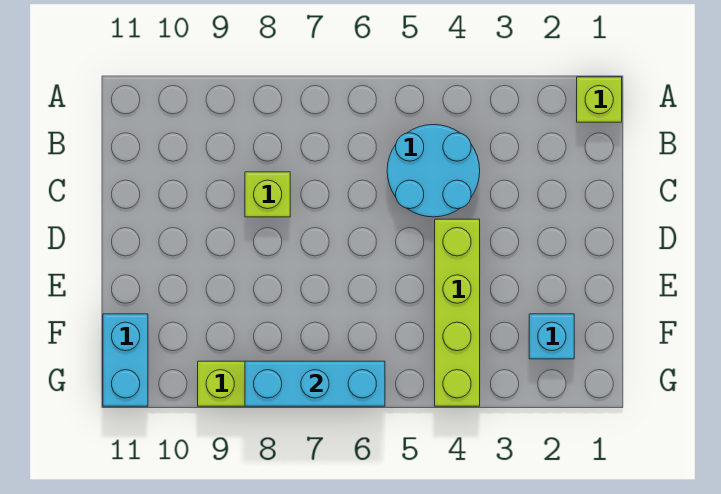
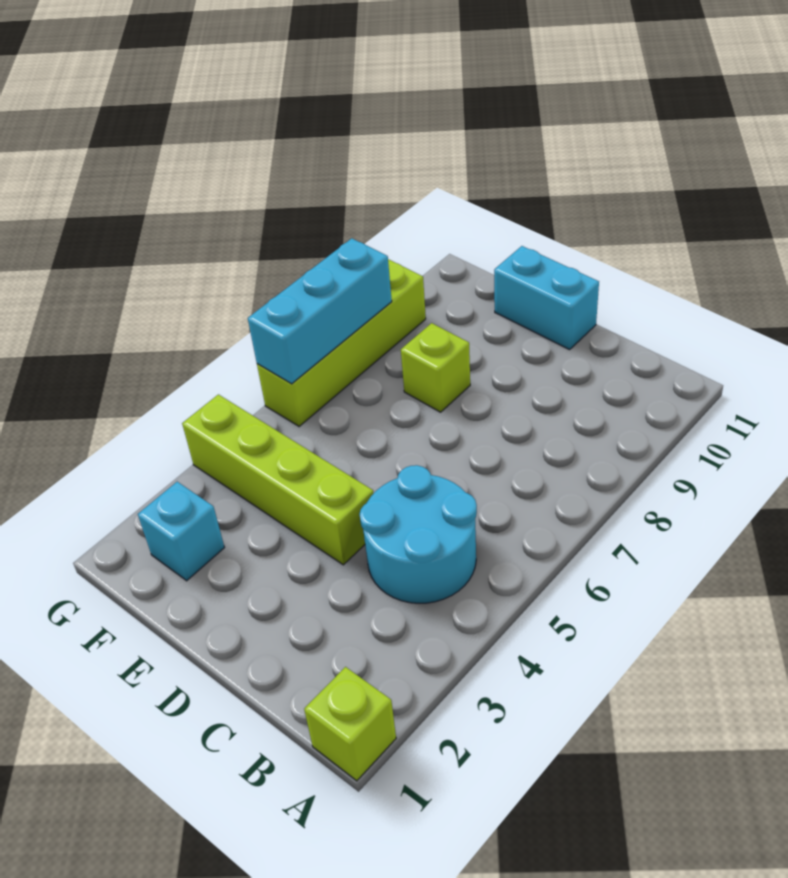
lime brick C8 level 1 -> lime brick E8 level 1
cyan brick F11:G11 level 1 -> cyan brick D11:E11 level 1

